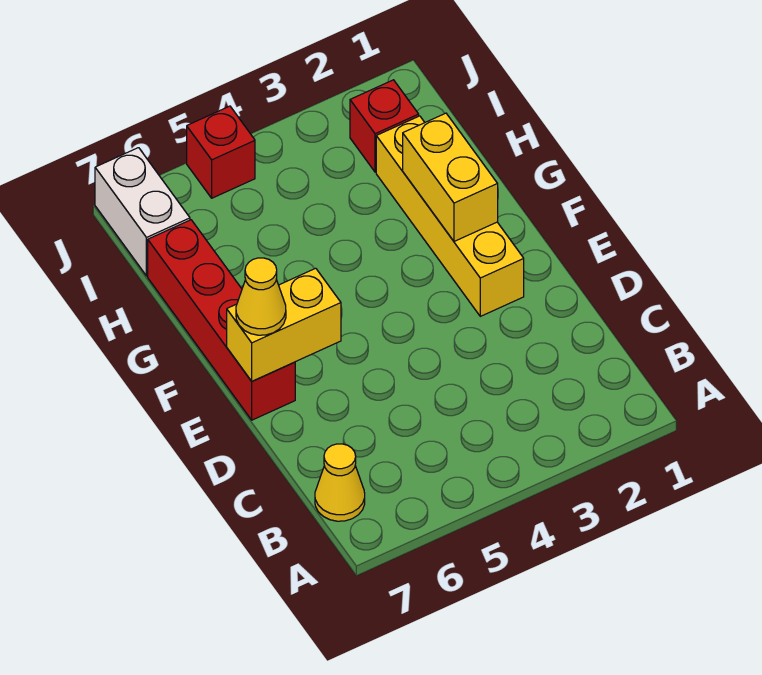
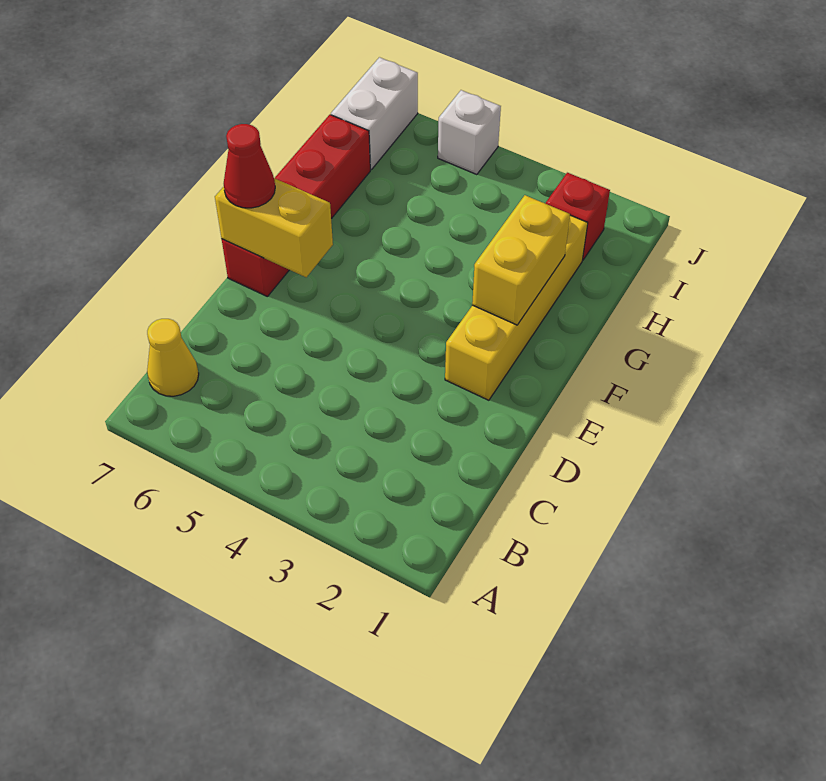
yellow cone E7 level 3 -> red cone E7 level 3
red brick J5 level 1 -> white brick J5 level 1

